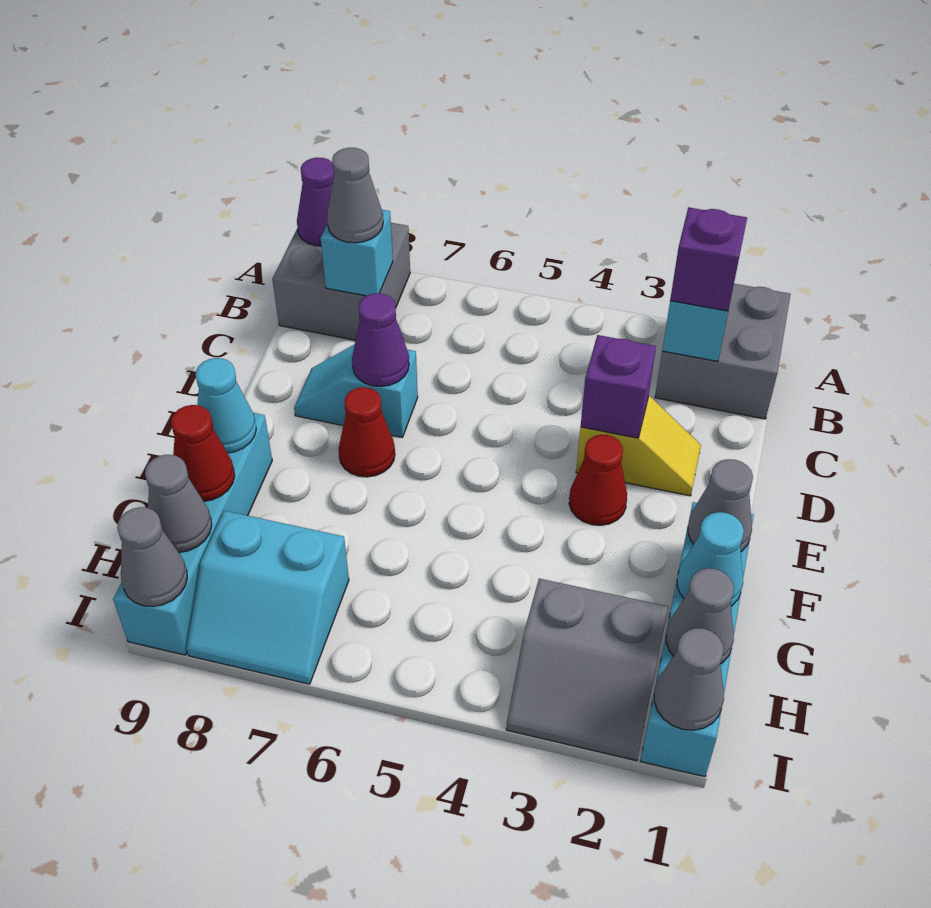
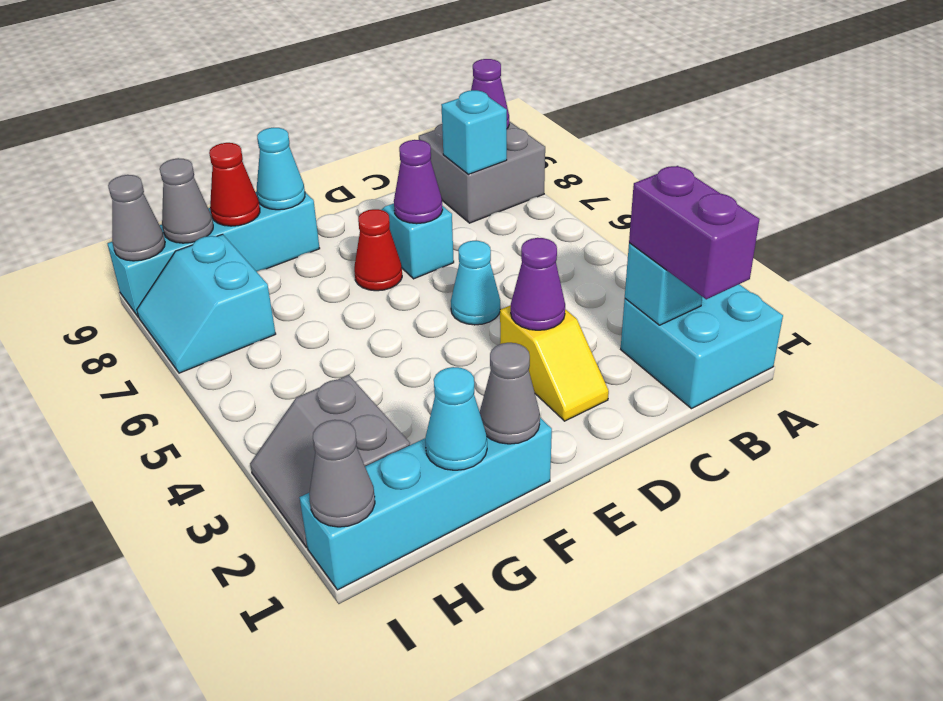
grey brick A1:B2 level 1 -> cyan brick A1:B2 level 1
purple brick B2 level 3 -> purple brick B1:B2 level 3
grey cone B8 level 3 -> none
purple brick D3 level 2 -> purple cone D3 level 2
none -> cyan cone D5 level 1
red cone E3 level 1 -> none
grey cone H1 level 2 -> none

